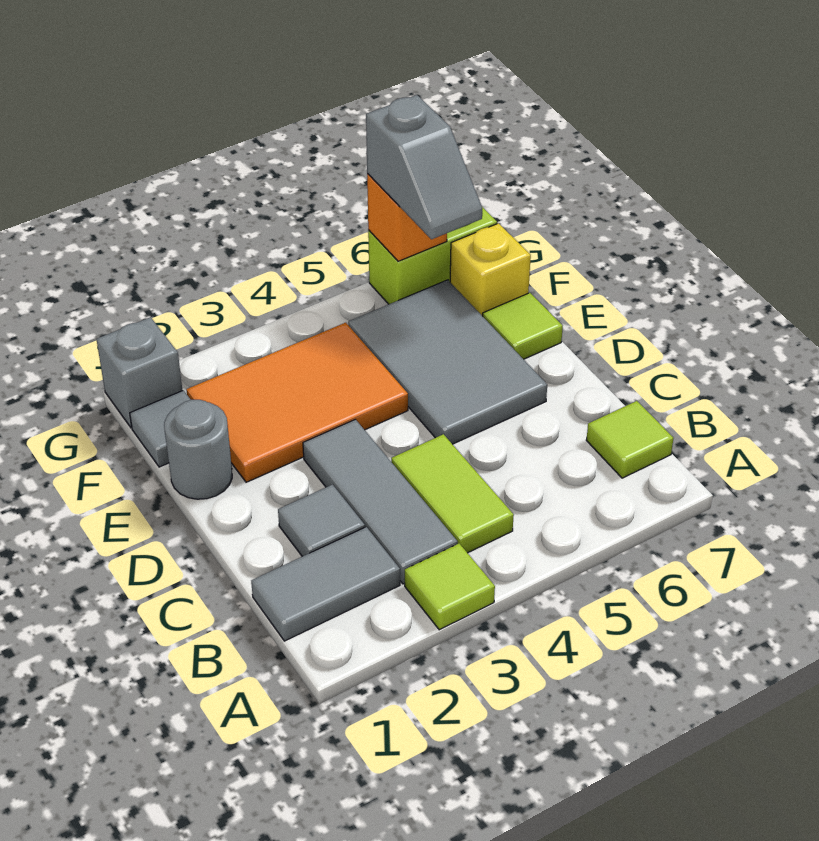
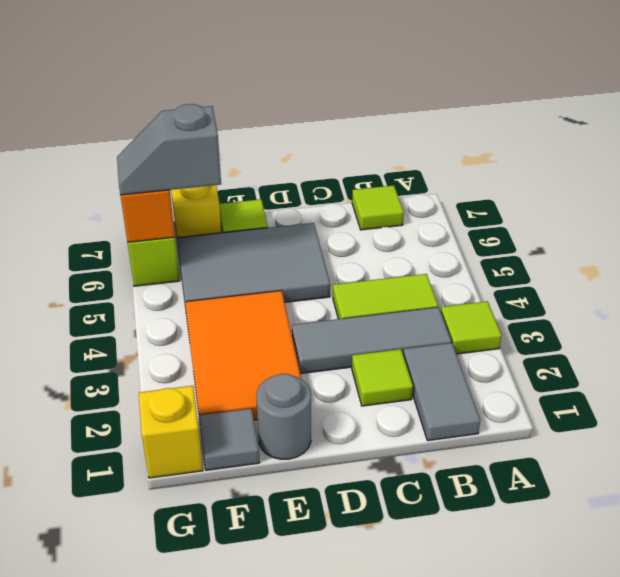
grey tile C2 level 1 -> lime tile C2 level 1
grey slope F6:G6 level 3 top G -> grey slope F6:G6 level 3 top F
grey brick G1 level 1 -> yellow brick G1 level 1

